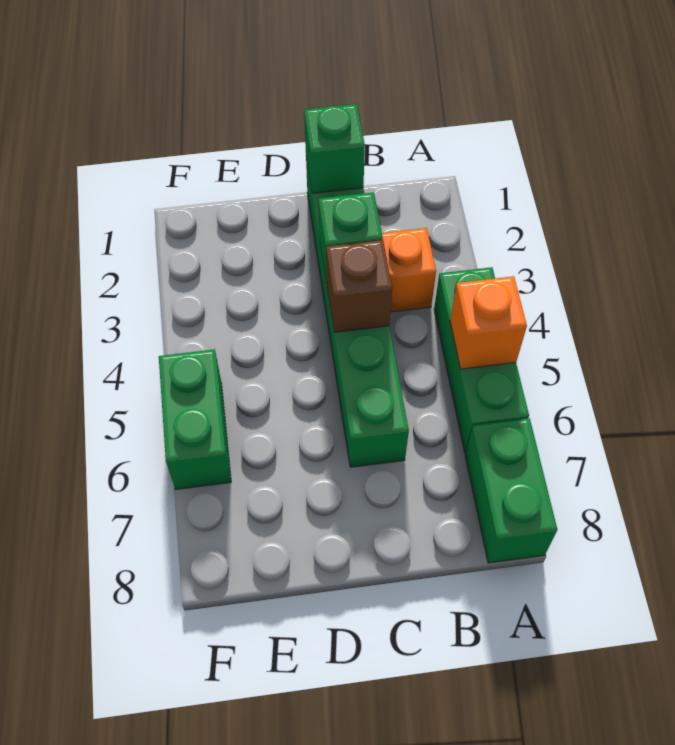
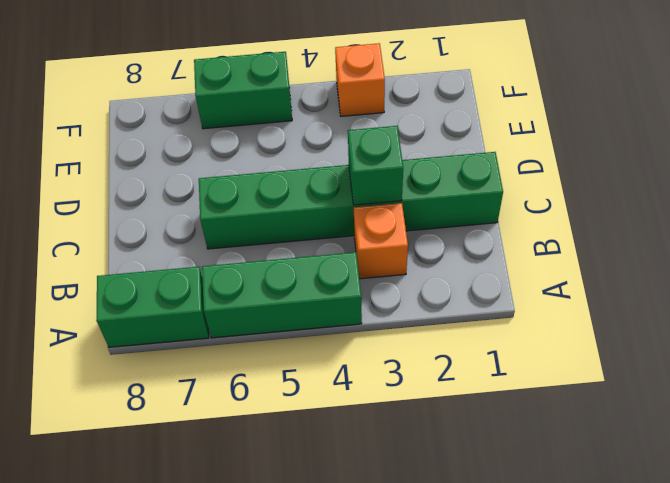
orange brick A5 level 2 -> orange brick F3 level 1
green brick C1 level 2 -> none
brown brick C4 level 2 -> none

